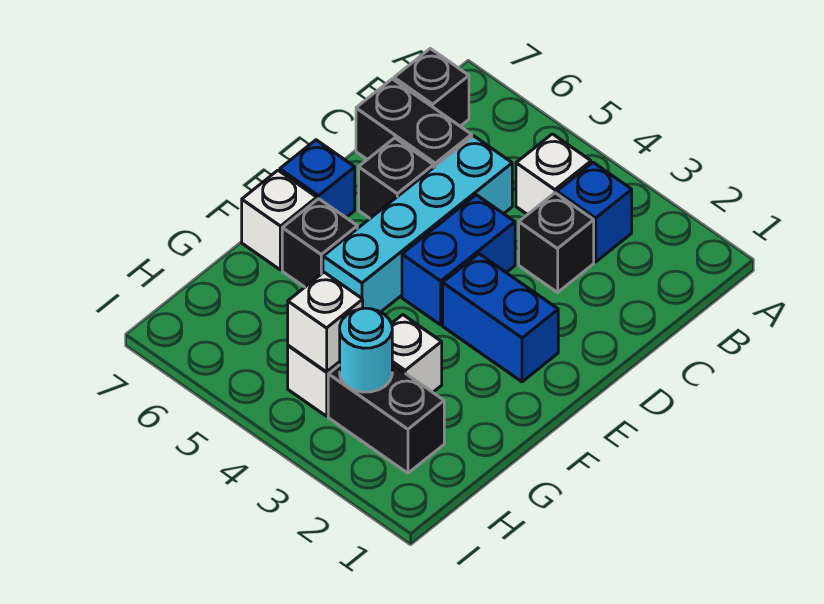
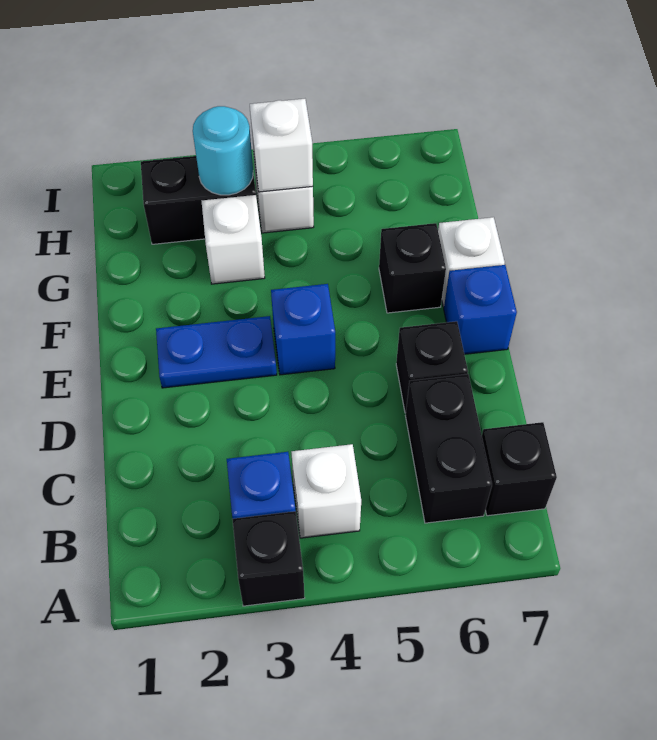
black brick C3 level 1 -> black brick A3 level 1
cyan brick C5:F5 level 1 -> none
black brick C6:C7 level 1 -> black brick B6:C6 level 1
blue brick D4:E4 level 1 -> blue brick E4 level 1
blue brick E2:E3 level 1 -> blue plate E2:E3 level 1

